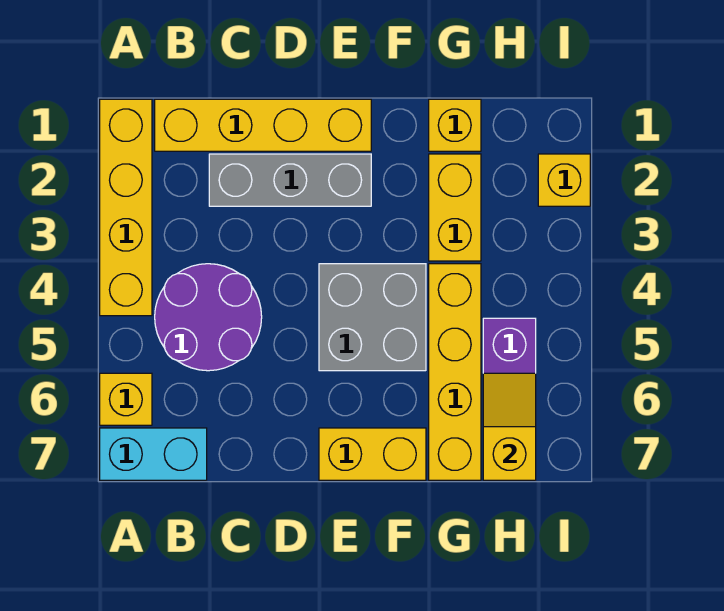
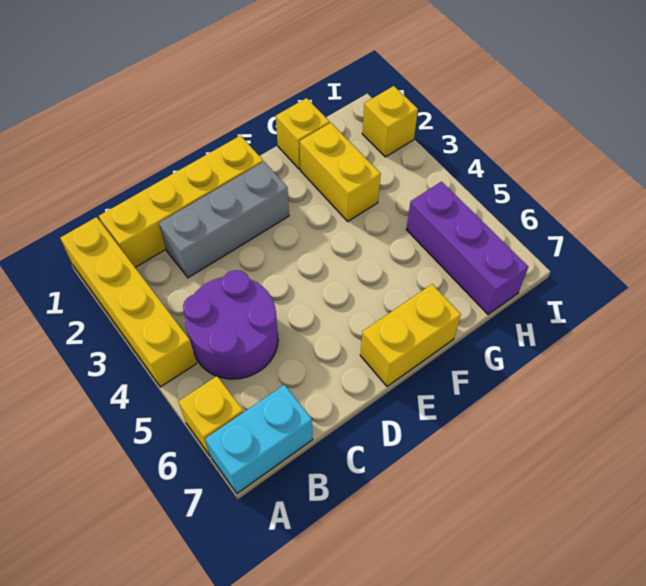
grey brick E4:F5 level 1 -> none
yellow brick G4:G7 level 1 -> none
yellow slope H6:H7 level 2 top 7 -> none

